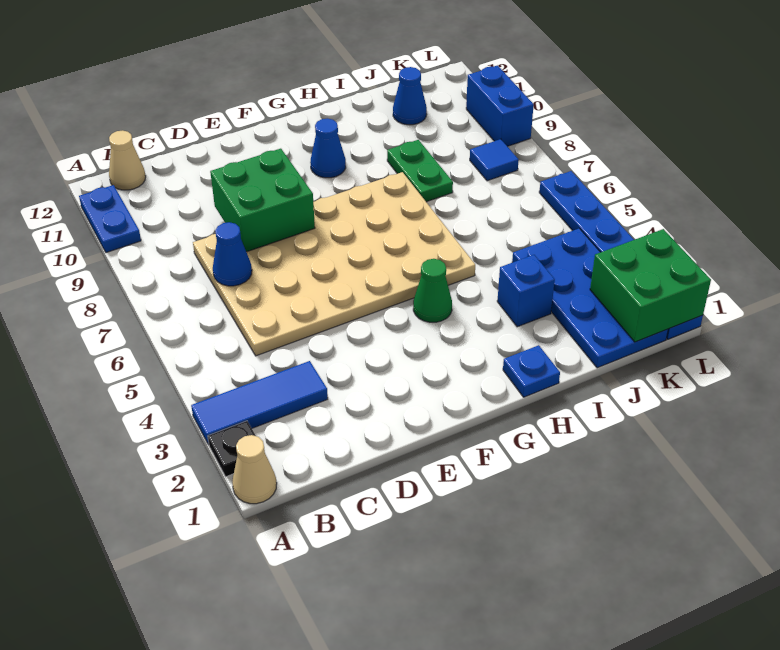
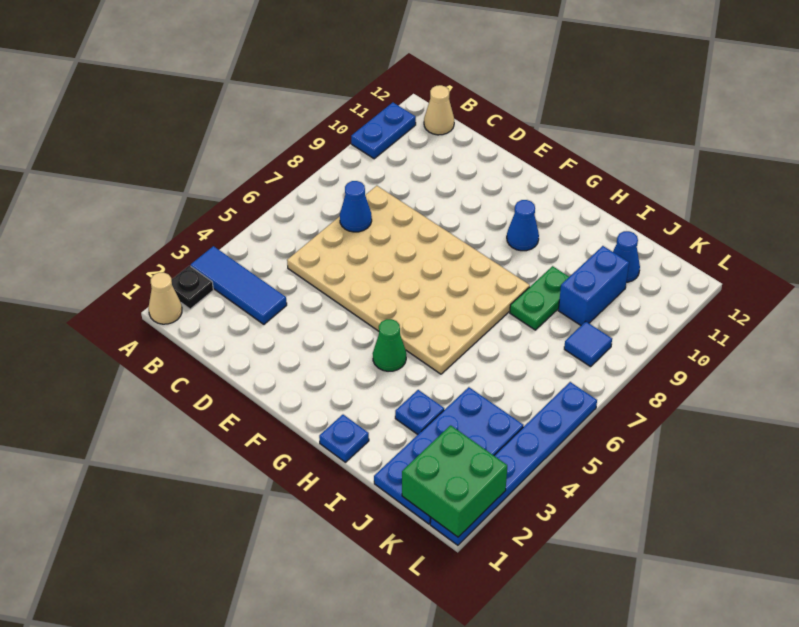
green brick D8:E9 level 2 -> none
blue brick I3 level 1 -> blue plate I3 level 1
blue brick L9:L10 level 1 -> blue brick J9:J10 level 1

